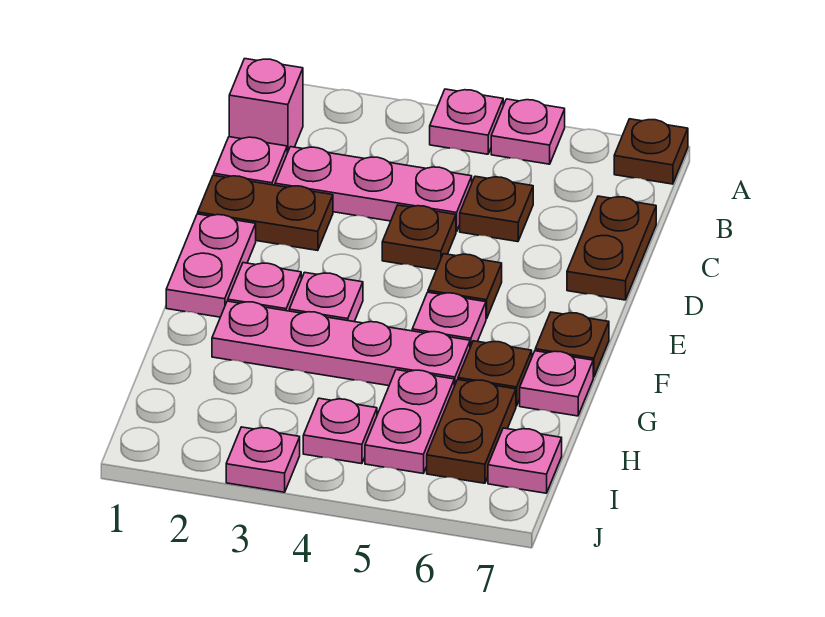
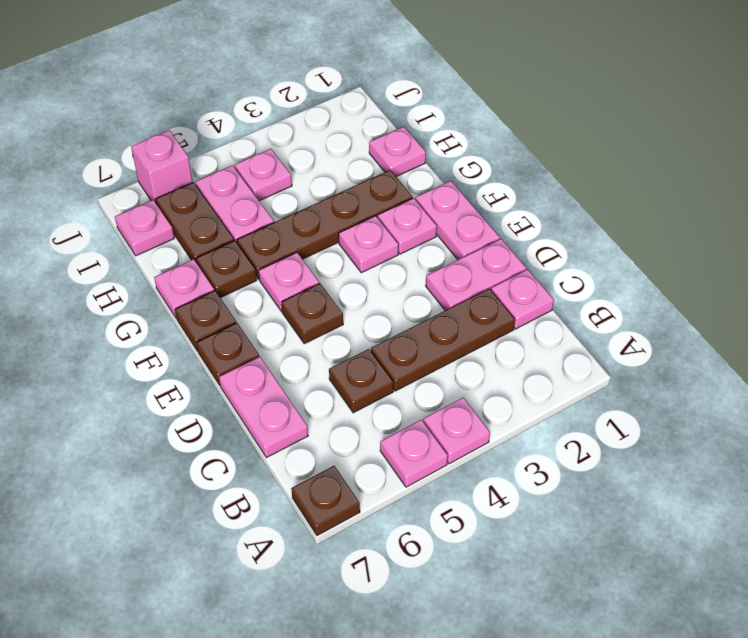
pink brick B1 level 1 -> pink brick J6 level 1
pink plate C2:C4 level 1 -> brown plate C2:C4 level 1
brown plate C7:D7 level 1 -> pink plate C7:D7 level 1
brown plate D1:D2 level 1 -> pink plate D1:D2 level 1
brown plate D4 level 1 -> brown plate E7 level 1
pink plate G2:G5 level 1 -> brown plate G2:G5 level 1
pink plate J3 level 1 -> pink plate H1 level 1

